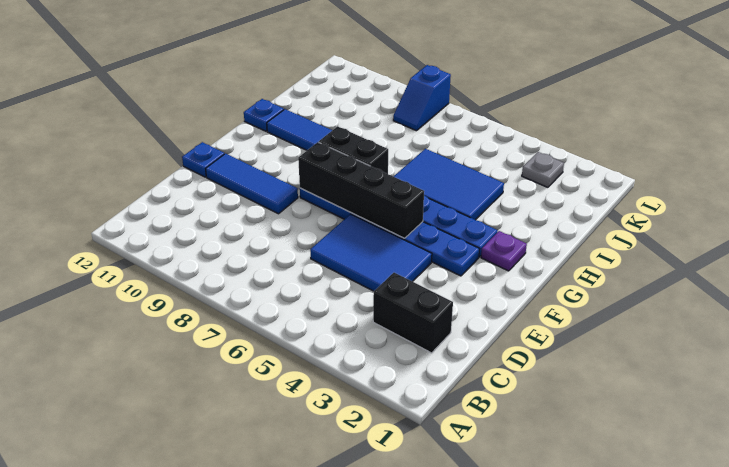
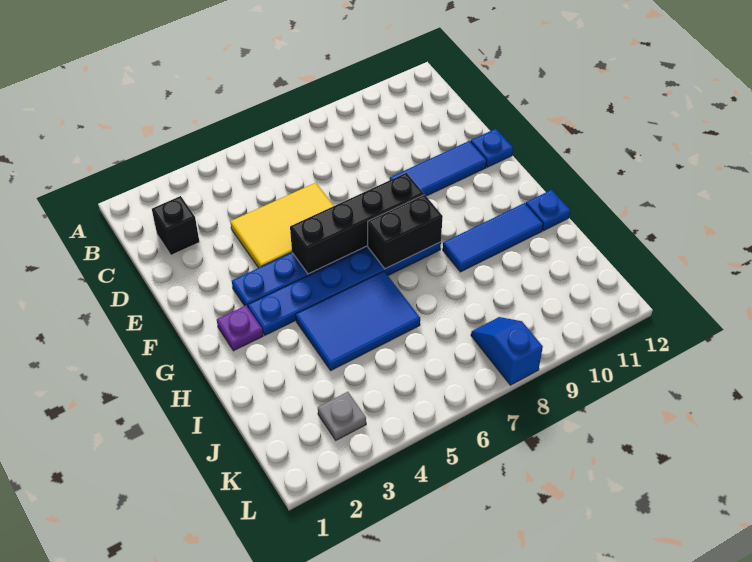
black brick C2:C3 level 1 -> black brick C2 level 1
blue tile D4:E6 level 1 -> yellow tile D4:E6 level 1

